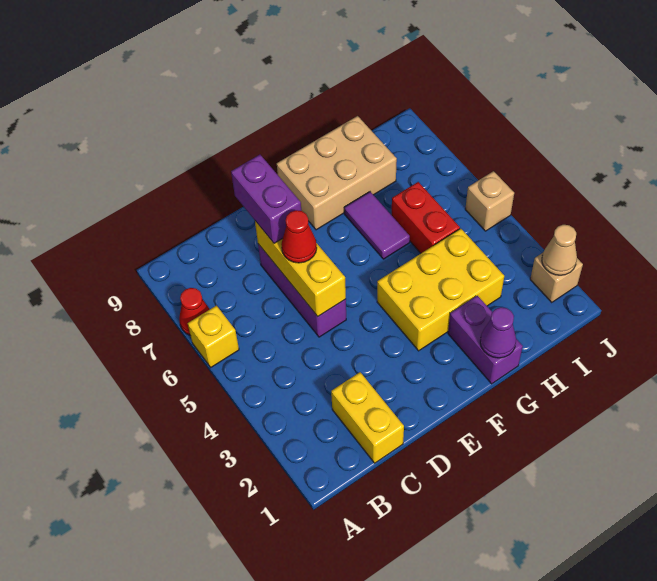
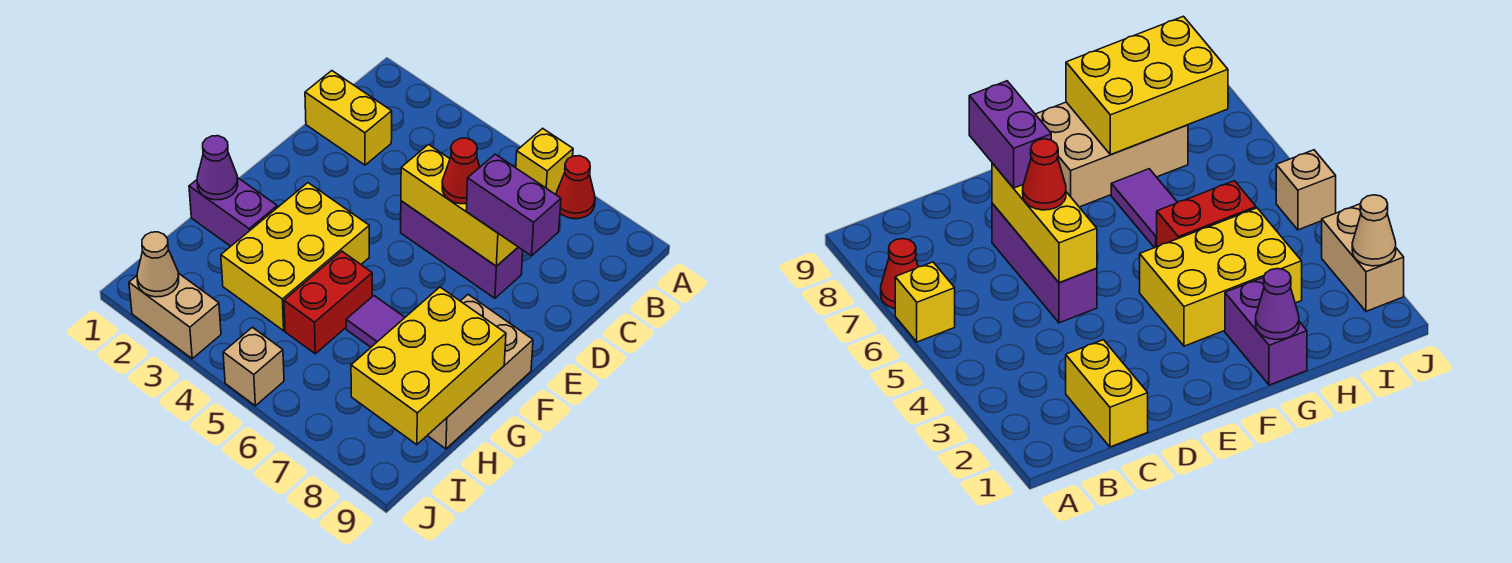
none -> yellow brick G8:I9 level 2
red brick H5:H6 level 1 -> red brick G5:H5 level 1
tan brick J2 level 1 -> tan brick J2:J3 level 1

